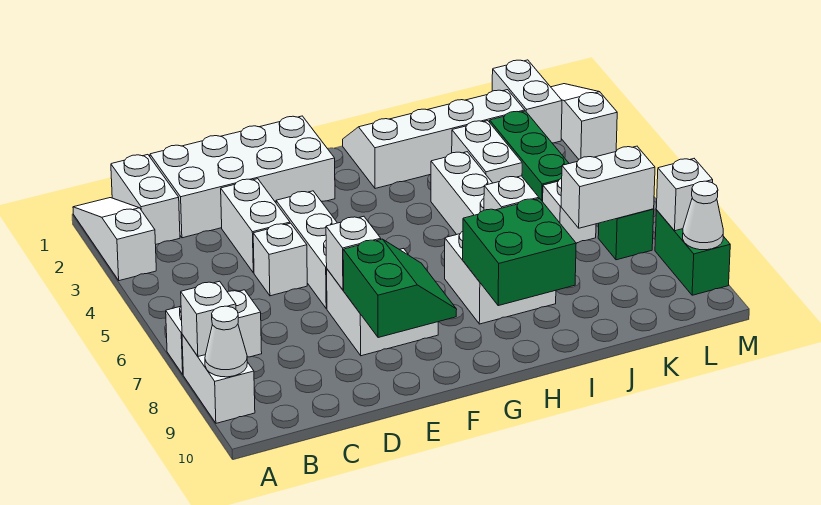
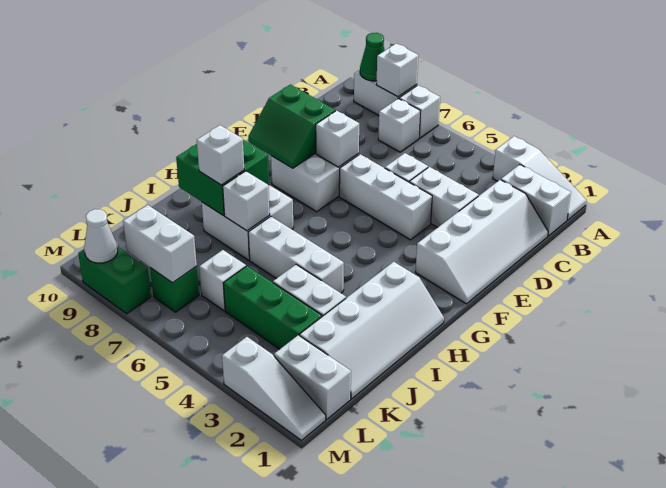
white cone A9 level 2 -> green cone A9 level 2
white brick C1:F2 level 1 -> white slope C1:F2 level 1 top 2
white brick K7:L7 level 2 -> white brick L7:L8 level 2
white brick M8 level 2 -> white brick I8 level 3

